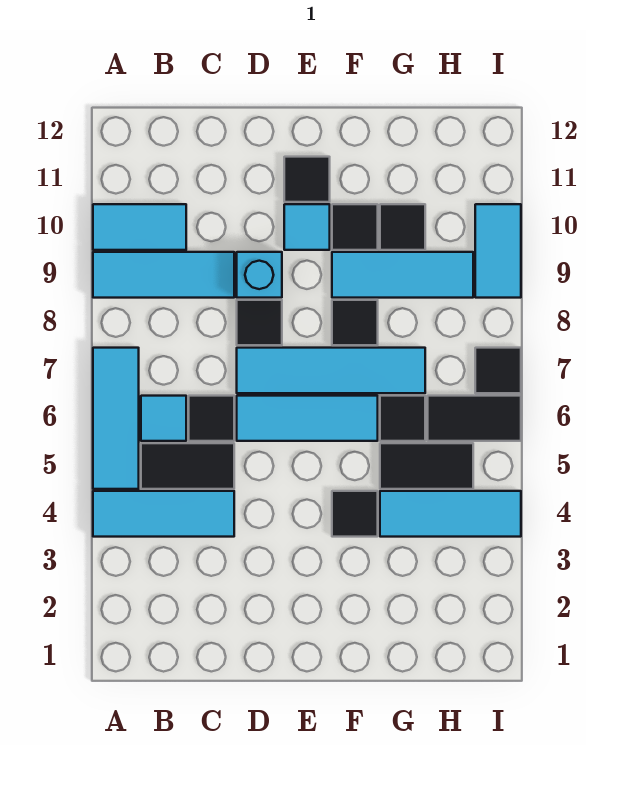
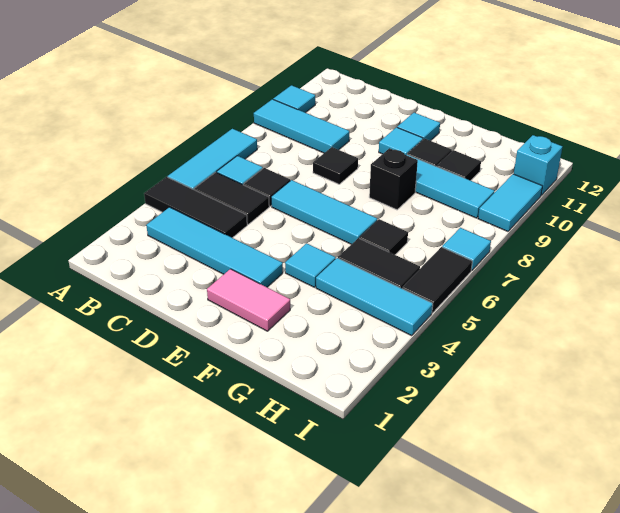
cyan tile A4:C4 level 1 -> black tile A4:C4 level 1
cyan tile A10:B10 level 1 -> cyan tile A10 level 1
cyan tile D7:G7 level 1 -> cyan tile B3:E3 level 1
cyan brick D9 level 1 -> cyan brick I11 level 1
none -> pink tile E2:F2 level 1
black tile E11 level 1 -> cyan tile E11 level 1
black tile F4 level 1 -> cyan tile F4 level 1
black tile F8 level 1 -> black brick F8 level 1
black tile H6:I6 level 1 -> black tile I5:I6 level 1
black tile I7 level 1 -> cyan tile I7 level 1

